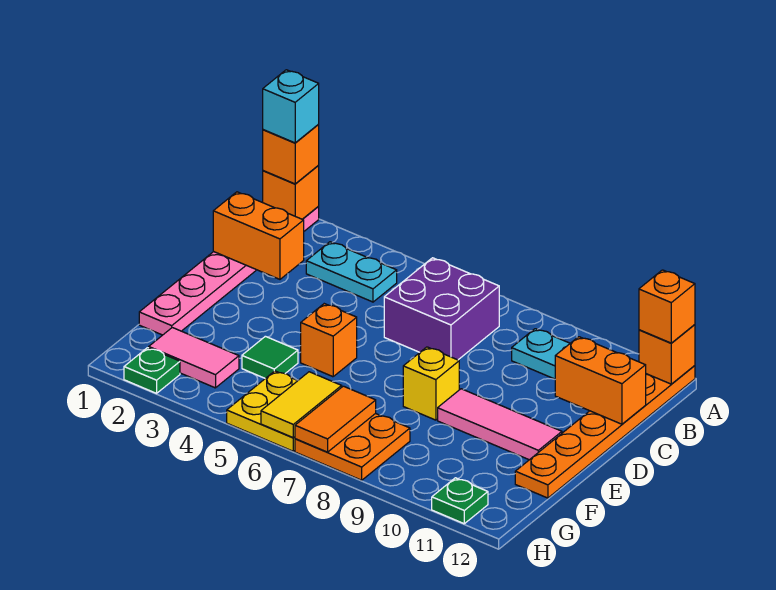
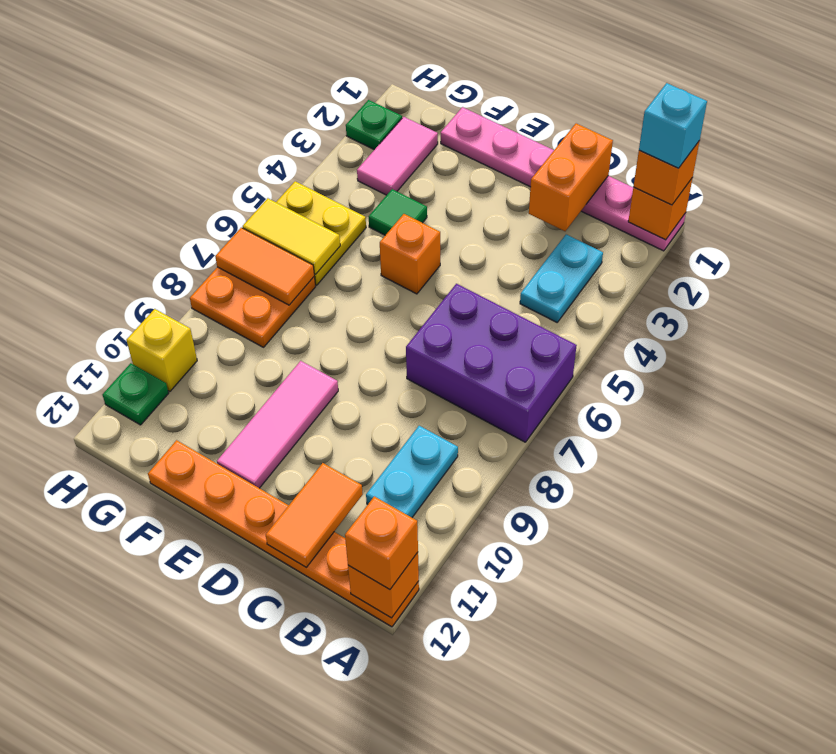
purple brick B6:C7 level 1 -> purple brick A6:C7 level 1
orange brick C11:C12 level 2 -> orange tile C11:C12 level 2
yellow brick E8 level 1 -> yellow brick H10 level 1

